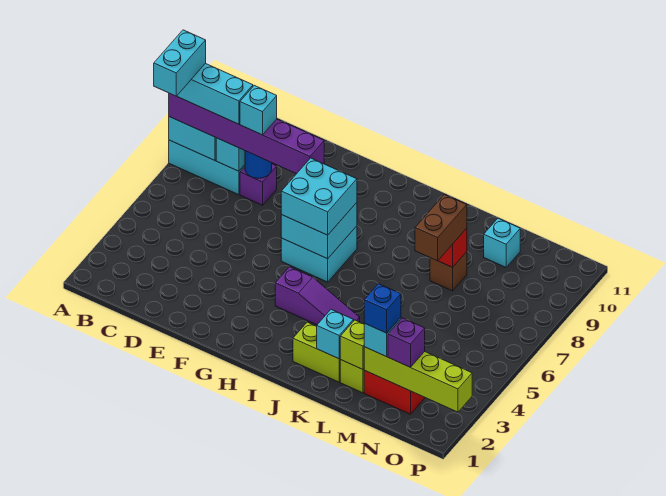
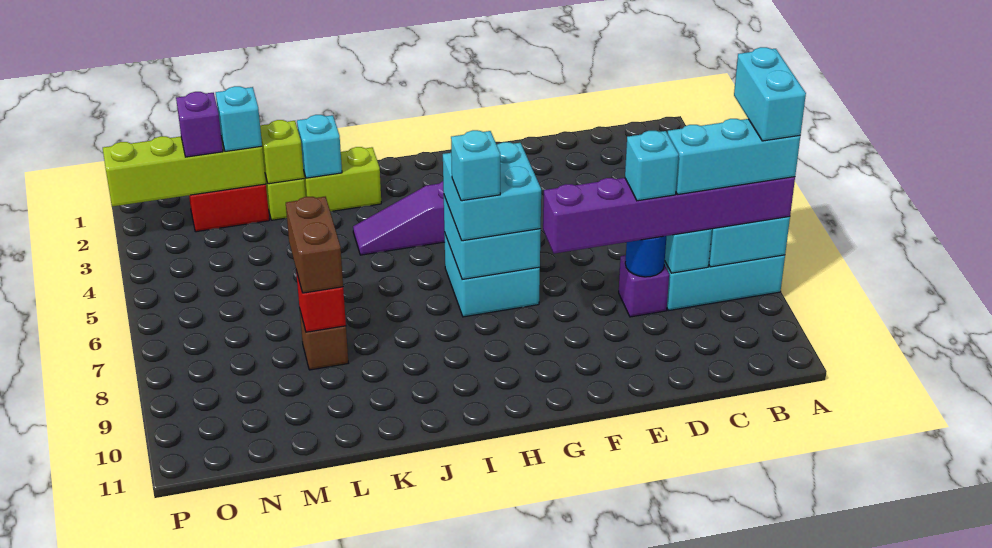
blue brick M2 level 4 -> none
cyan brick M10 level 1 -> cyan brick H7 level 4

